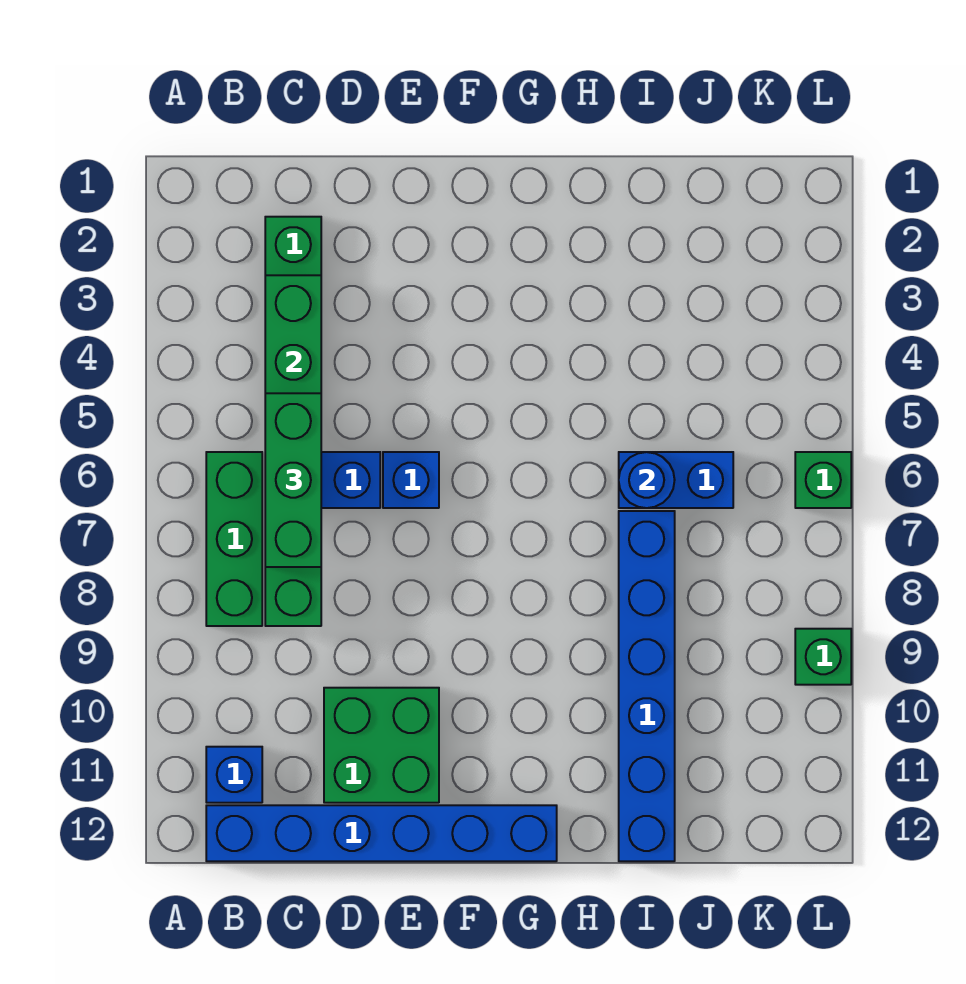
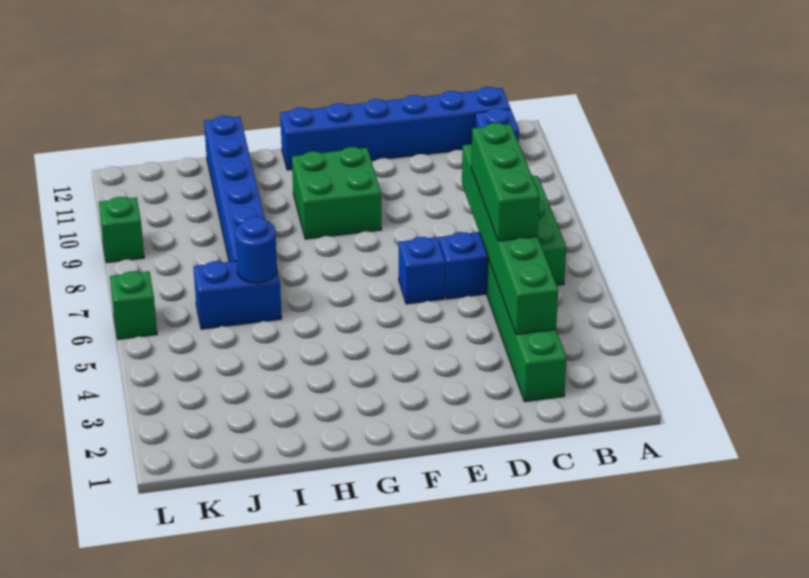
green brick D10:E11 level 1 -> green brick F9:G10 level 1

